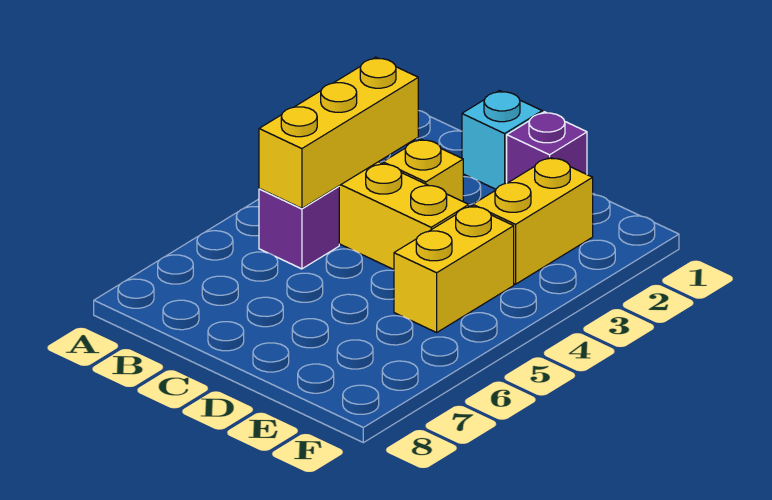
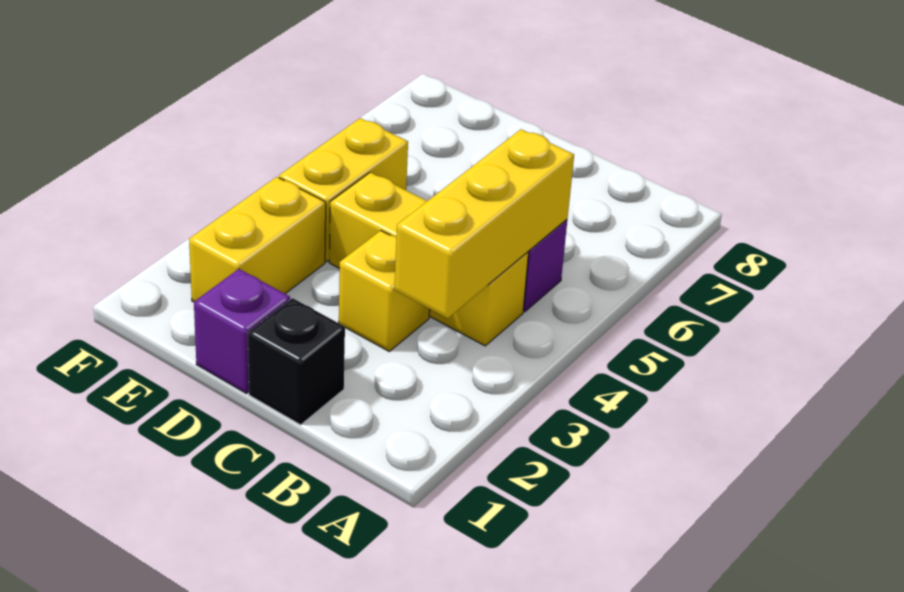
cyan brick C1 level 1 -> black brick C1 level 1

